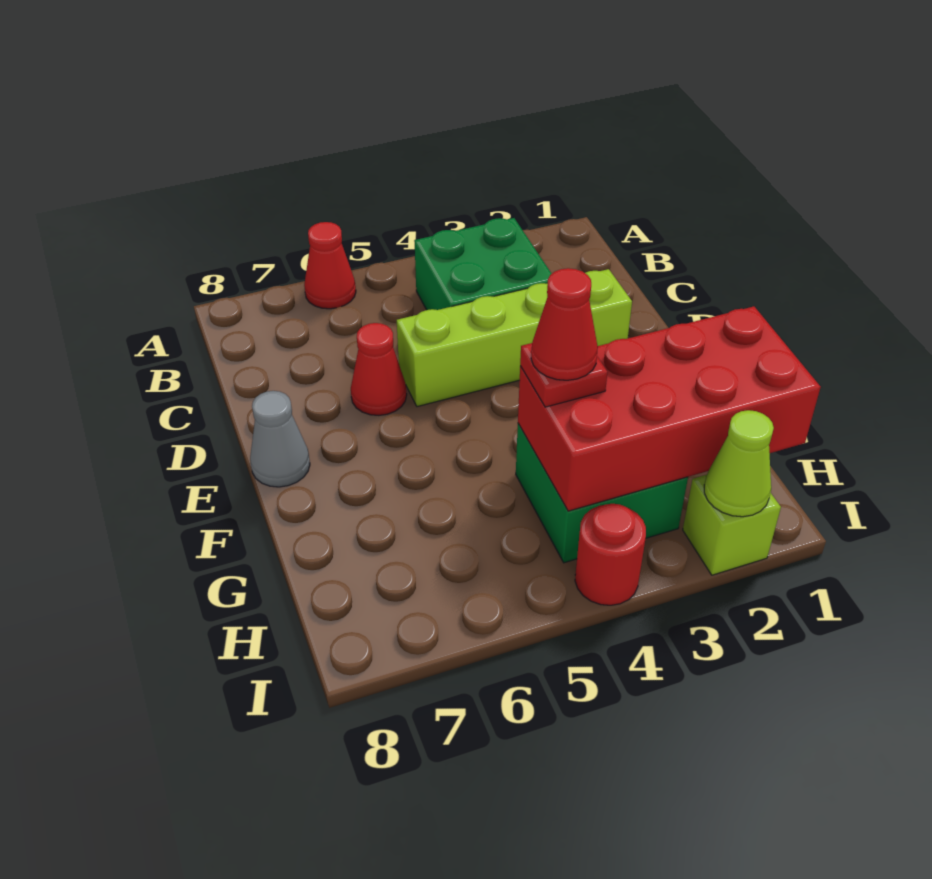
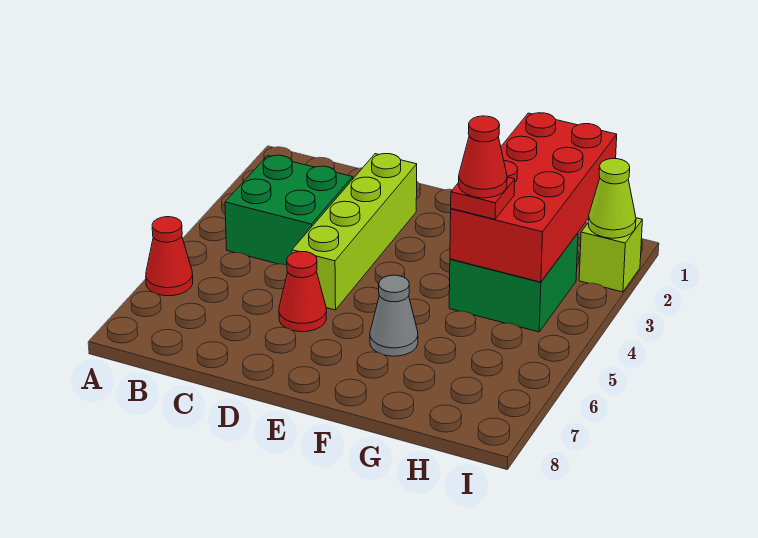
grey cone E8 level 1 -> grey cone F6 level 1
red round brick I4 level 1 -> none

